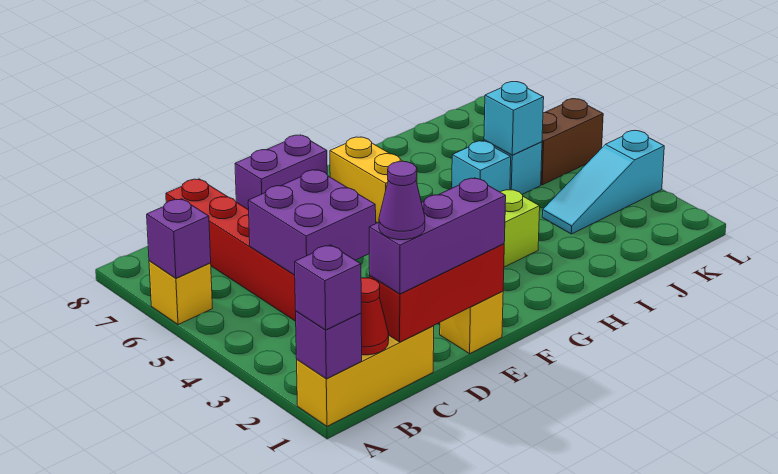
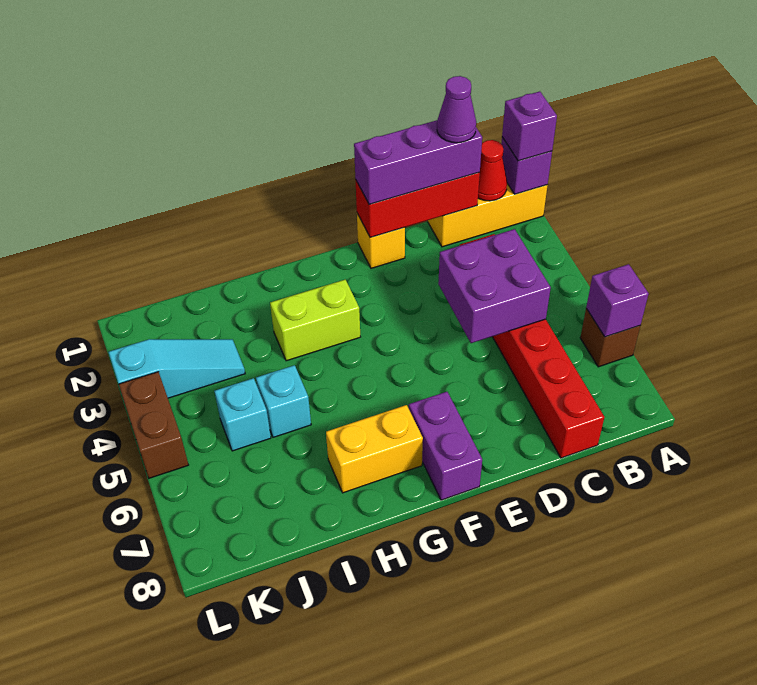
yellow brick A6 level 1 -> brown brick A6 level 1
purple brick E8:F8 level 1 -> purple brick F7:F8 level 1
yellow brick G6:G7 level 1 -> yellow brick G7:H7 level 1
cyan brick J5 level 2 -> none
brown brick K5:L5 level 1 -> brown brick L4:L5 level 1

